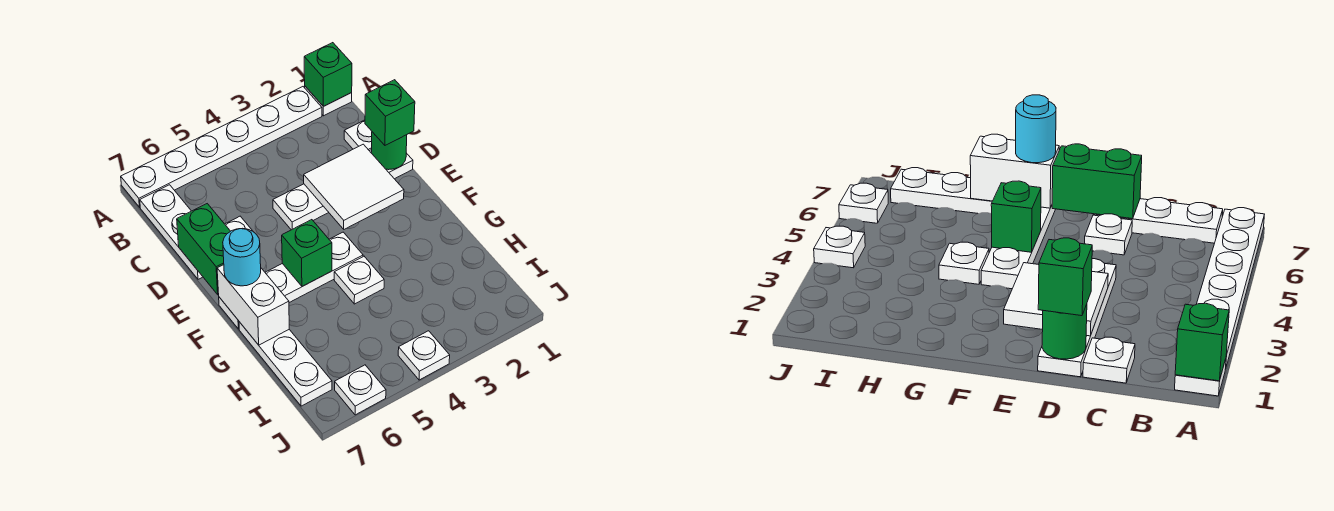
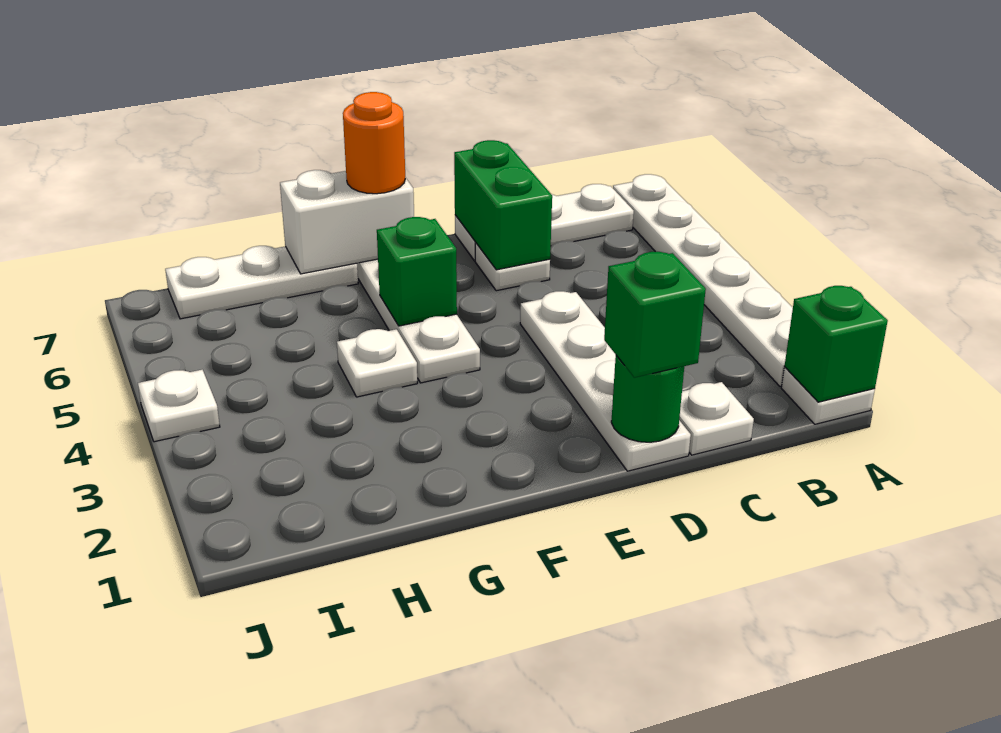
white tile D2:E3 level 2 -> none
green brick D7:E7 level 2 -> green brick D6:D7 level 2
cyan round brick F7 level 3 -> orange round brick F7 level 3
white plate J6 level 1 -> none

